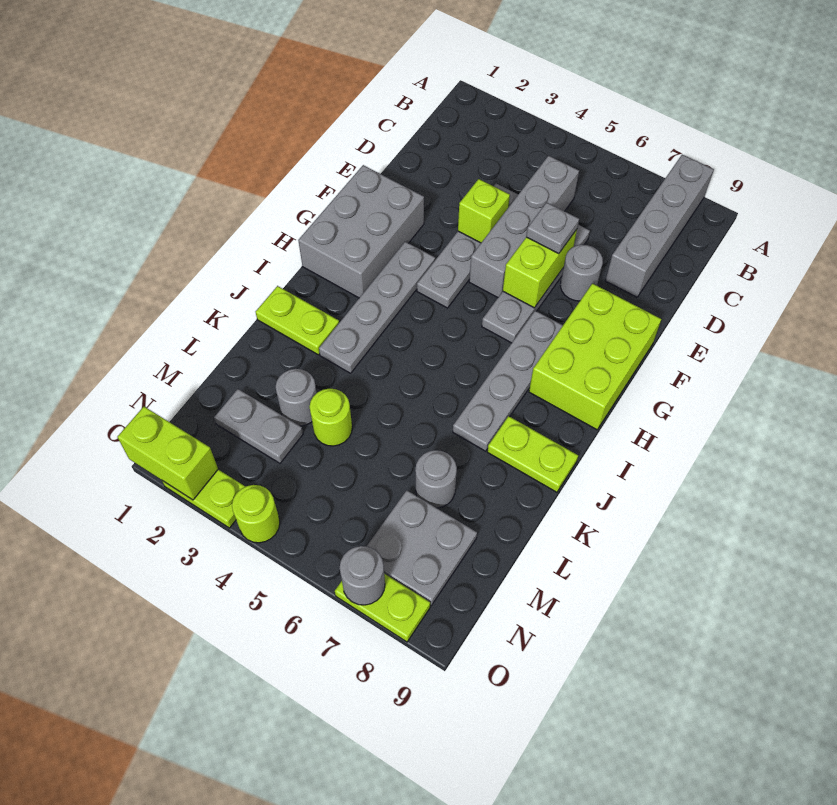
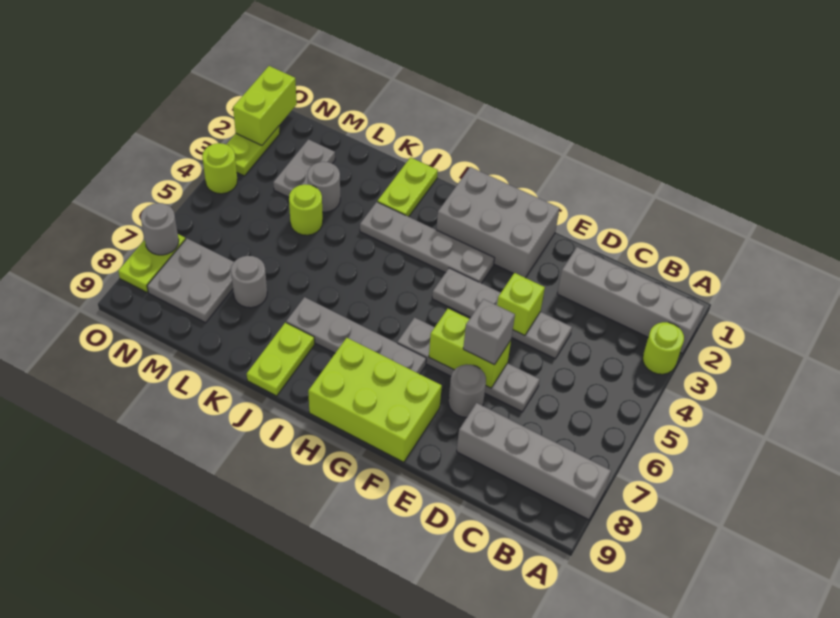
none -> lime round brick A3 level 1
grey brick C5:F5 level 1 -> grey brick A2:D2 level 1
grey plate E6 level 3 -> grey brick E6 level 3

